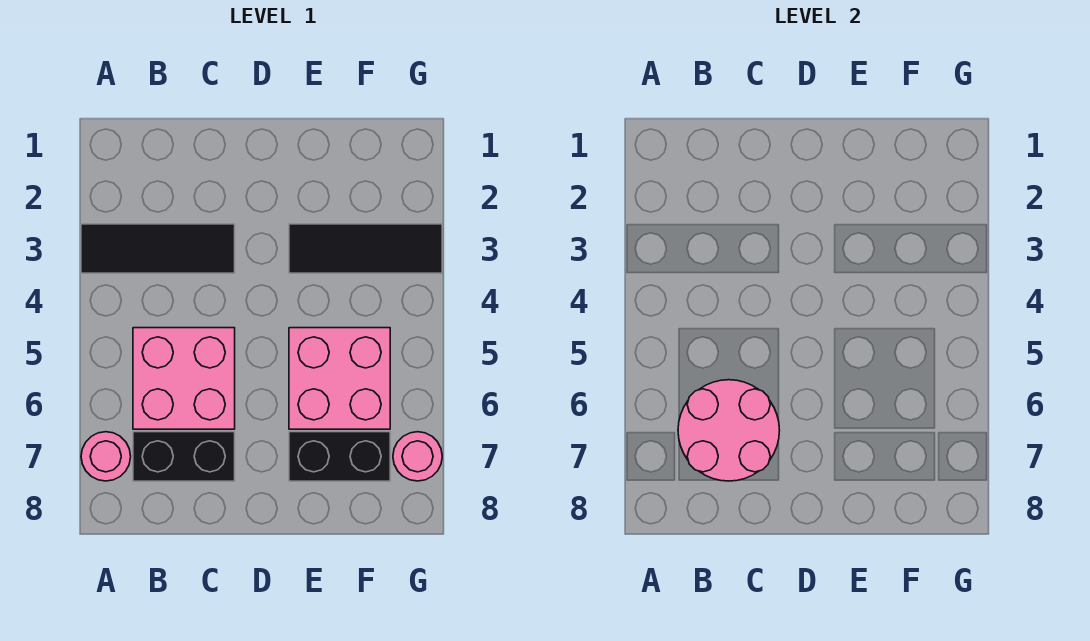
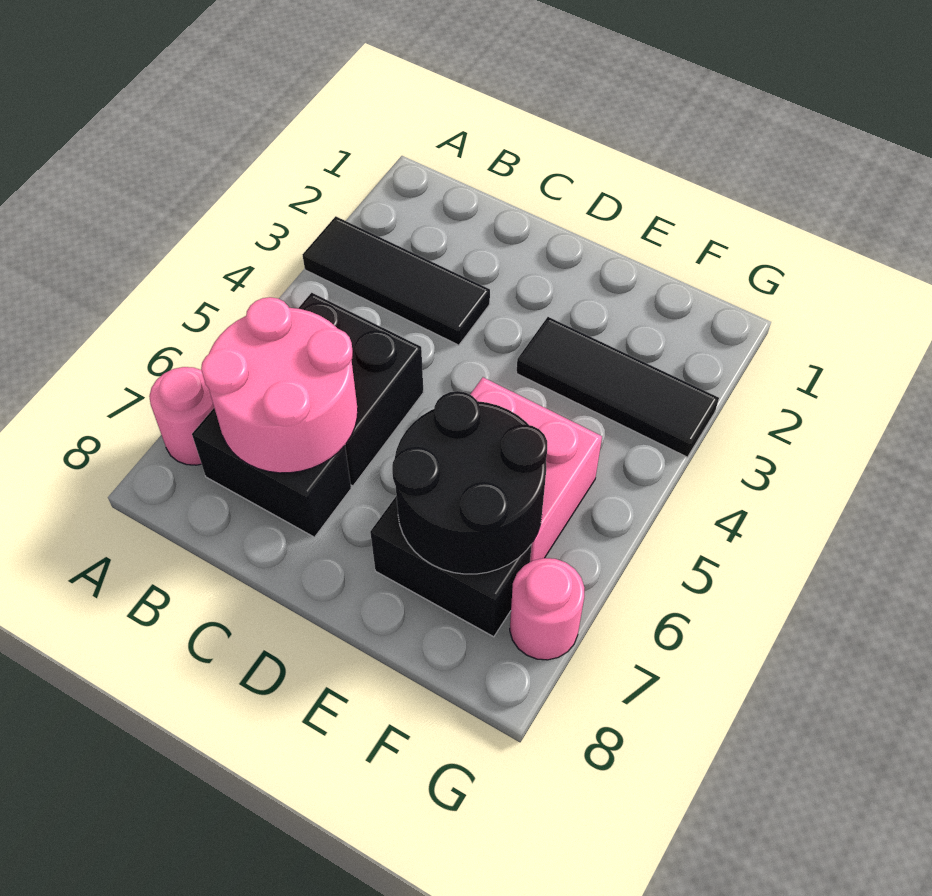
pink brick B5:C6 level 1 -> black brick B5:C6 level 1
none -> black round brick E6:F7 level 2

